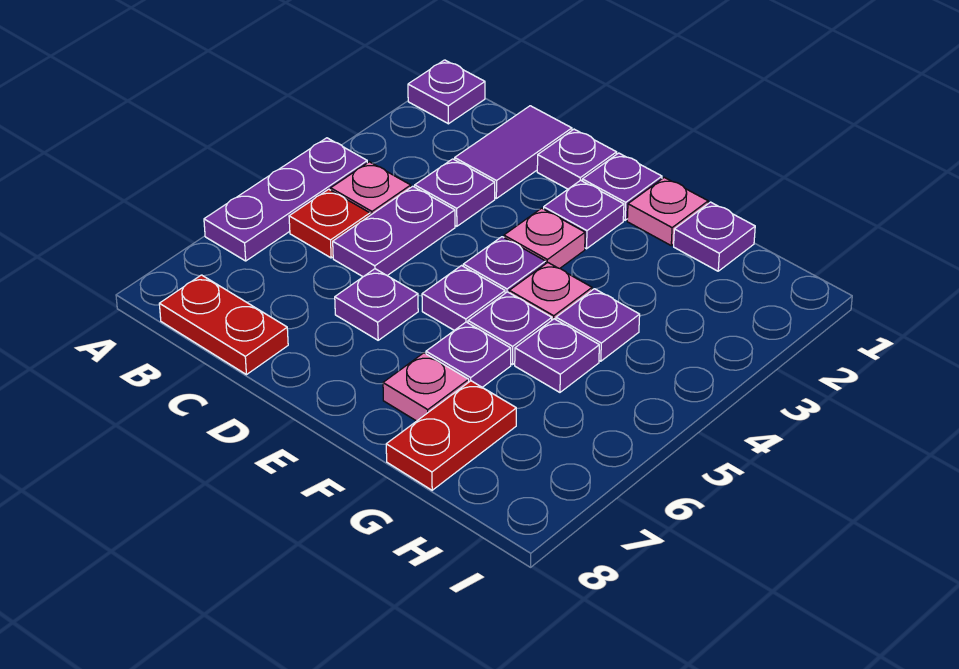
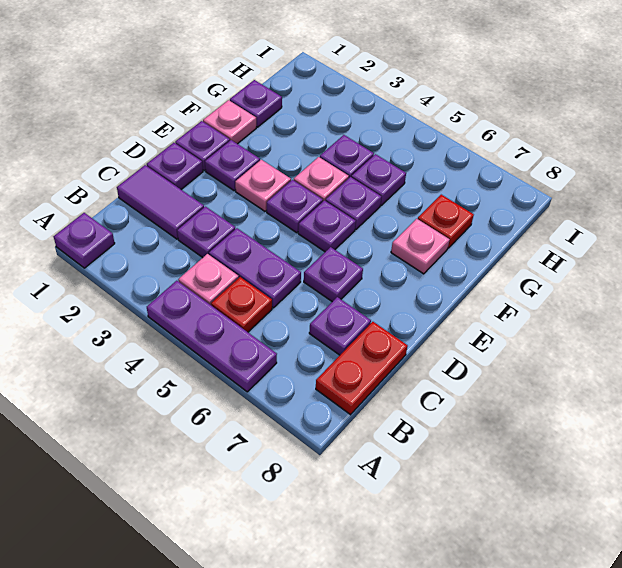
purple plate F6 level 1 -> purple plate C7 level 1
red plate G7:G8 level 1 -> red plate G7 level 1

